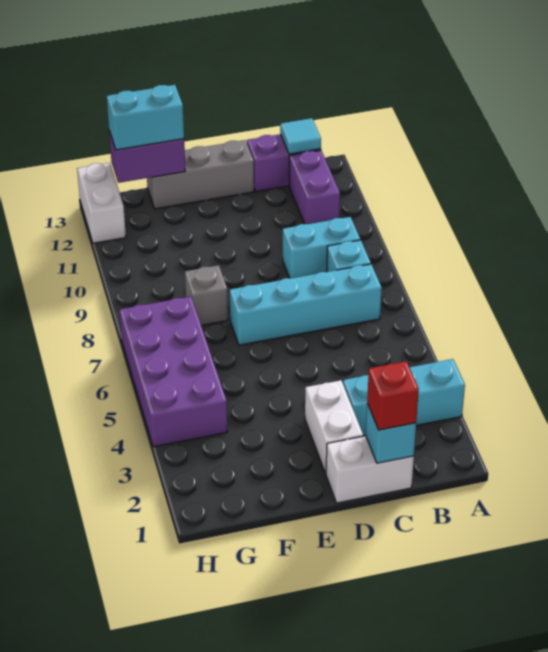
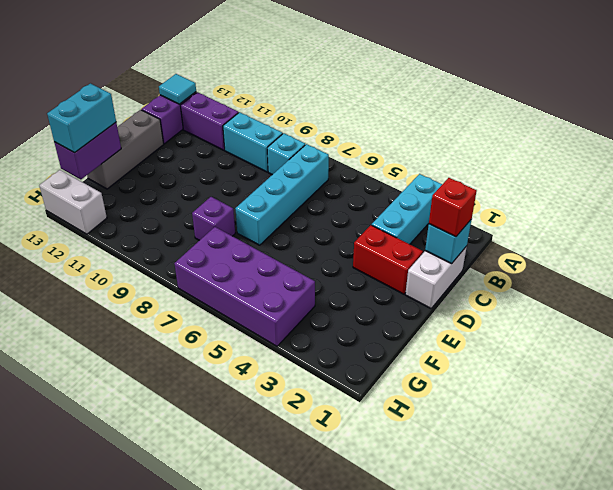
cyan brick B9:C9 level 1 -> cyan brick B9:B10 level 1
white brick D2:D3 level 1 -> red brick D2:D3 level 1
grey brick F8 level 1 -> purple brick F8 level 1

